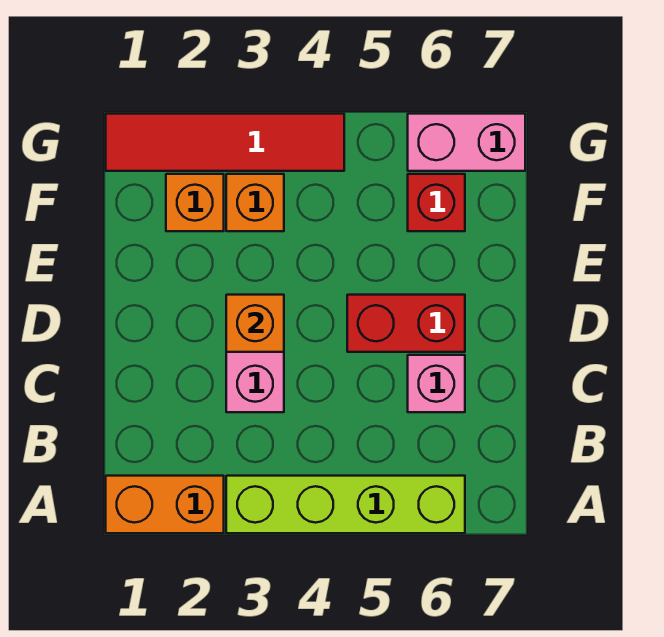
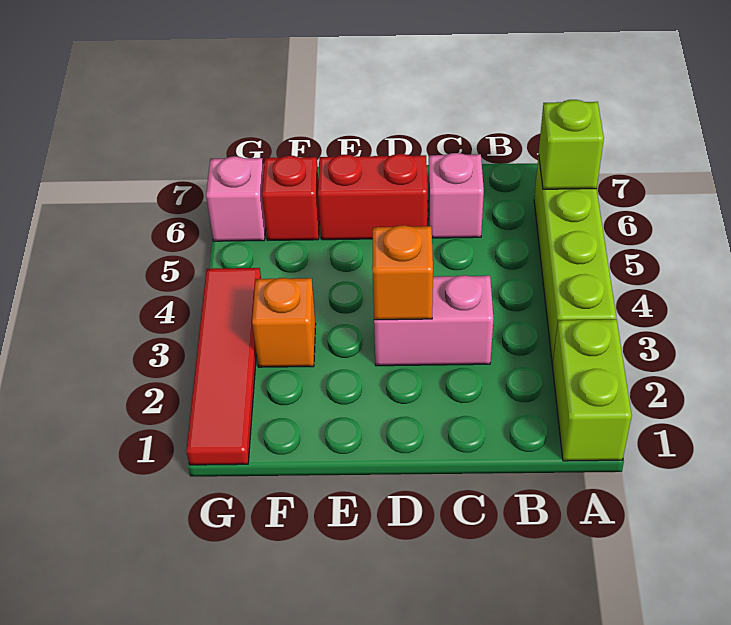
orange brick A1:A2 level 1 -> lime brick A1:A2 level 1
none -> lime brick A6 level 2
red brick D5:D6 level 1 -> red brick D6:E6 level 1
orange brick F2 level 1 -> none
pink brick G6:G7 level 1 -> pink brick G6 level 1

